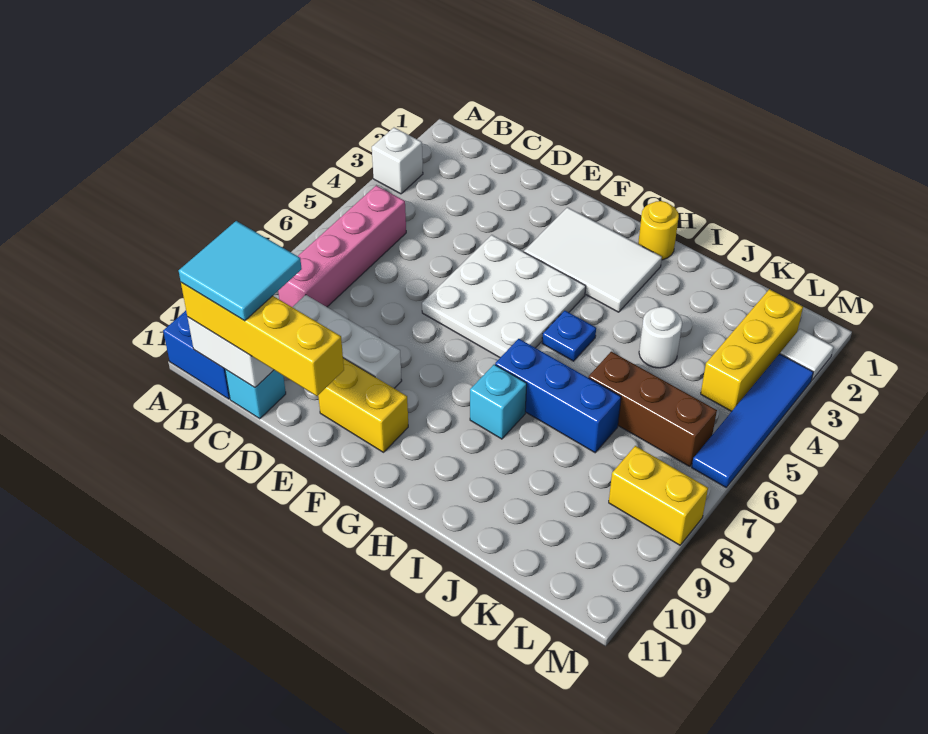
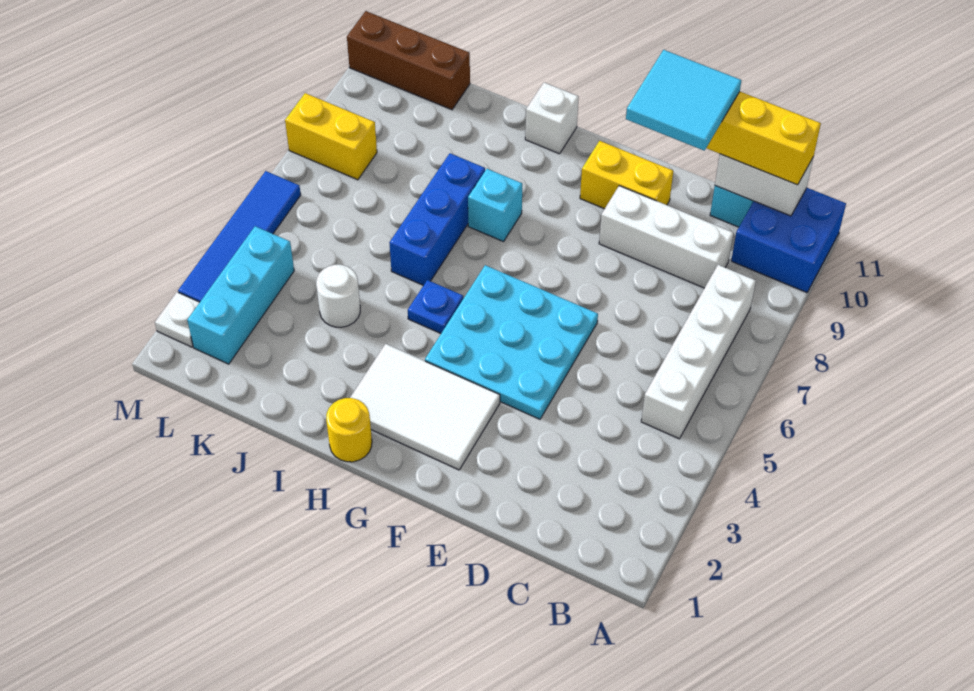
white brick A3 level 1 -> white brick H11 level 1
pink brick B5:B8 level 1 -> white brick B5:B8 level 1
cyan tile B10:C11 level 4 -> cyan tile D10:E11 level 4
white plate E4:G6 level 1 -> cyan plate E4:G6 level 1
blue brick H7:J7 level 1 -> blue brick I6:I8 level 1
brown brick J6:L6 level 1 -> brown brick K11:M11 level 1
yellow brick L2:L4 level 1 -> cyan brick L2:L4 level 1
white tile M2 level 1 -> white plate M2 level 1

